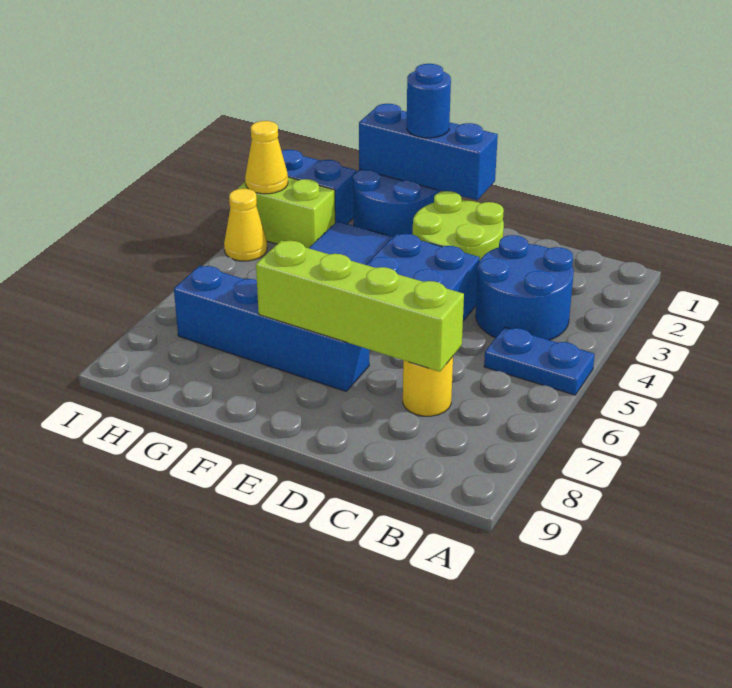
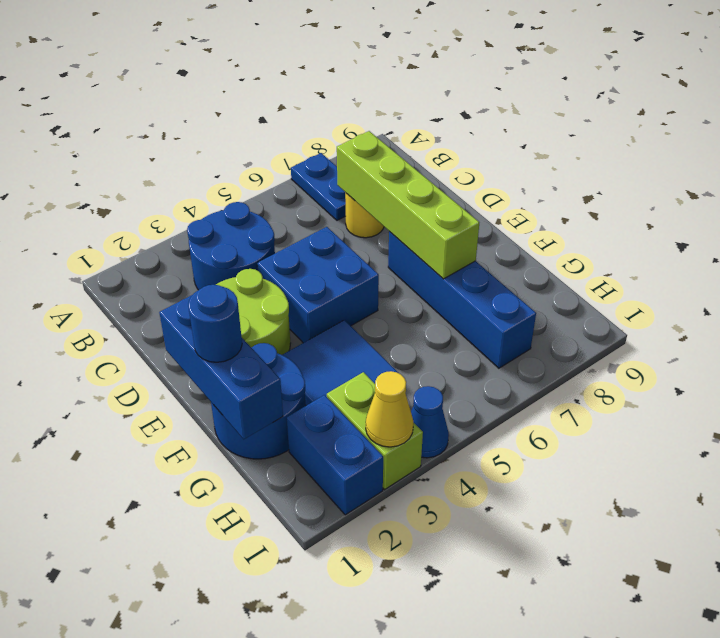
blue plate A5:B5 level 1 -> blue plate A7:B7 level 1
yellow cone I4 level 1 -> blue cone I4 level 1

